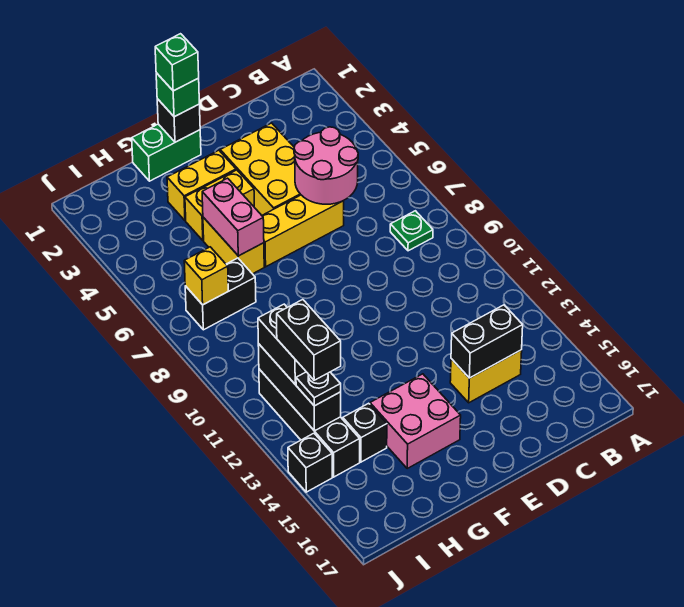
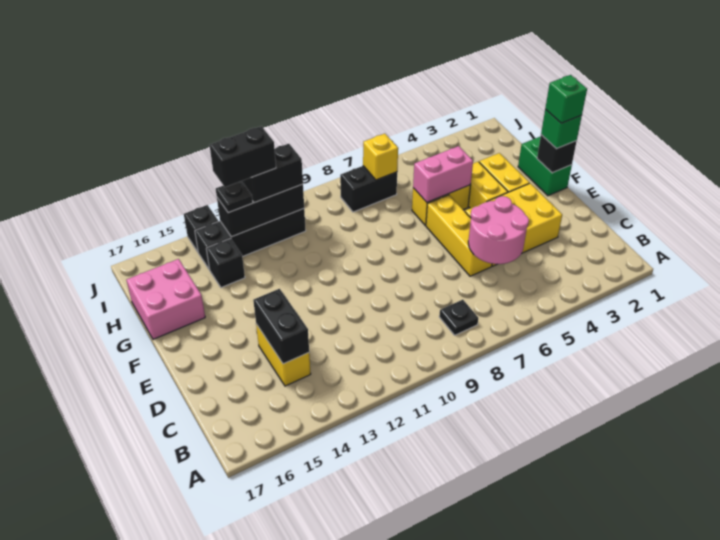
green plate B8 level 1 -> black plate B8 level 1
pink brick F14:G15 level 1 -> pink brick G16:H17 level 1
black brick H7:I7 level 1 -> black brick I7:I8 level 1

